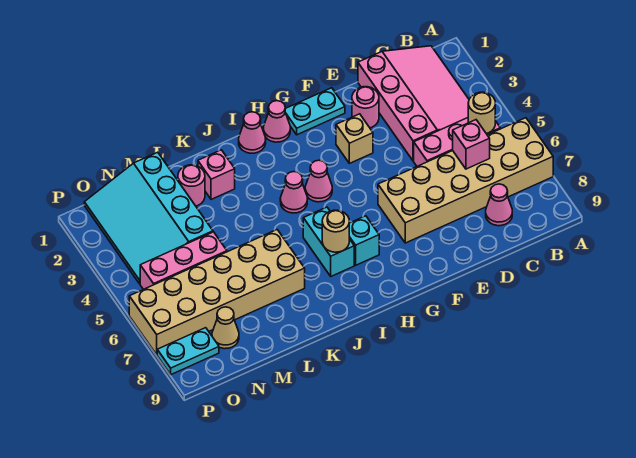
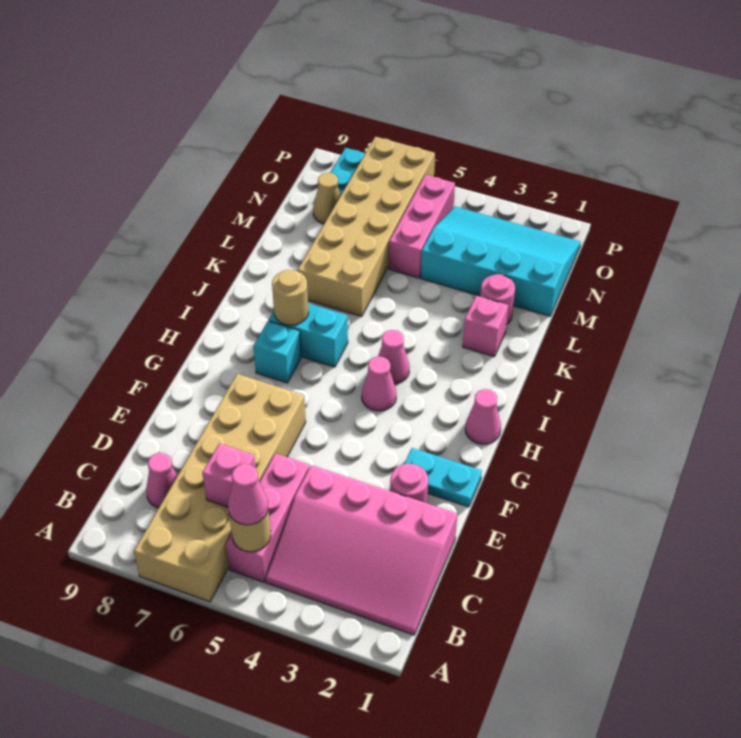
cyan plate F1:G1 level 1 -> cyan plate F1:F2 level 1
tan brick F3 level 1 -> none
pink cone I1 level 1 -> pink cone B5 level 3

